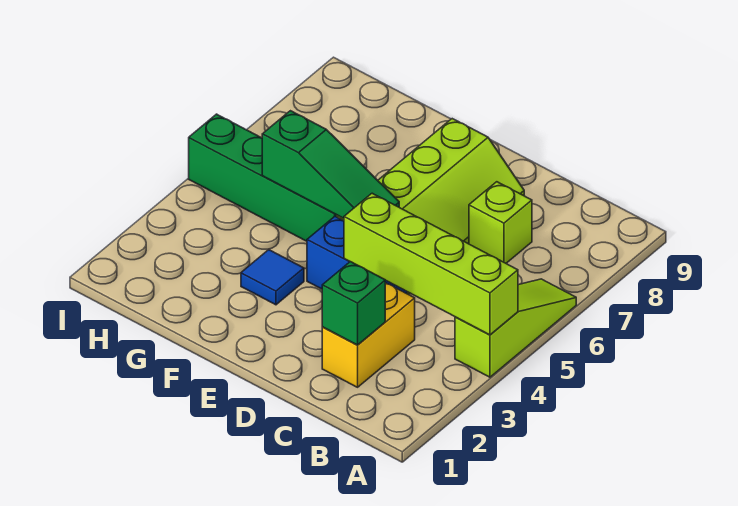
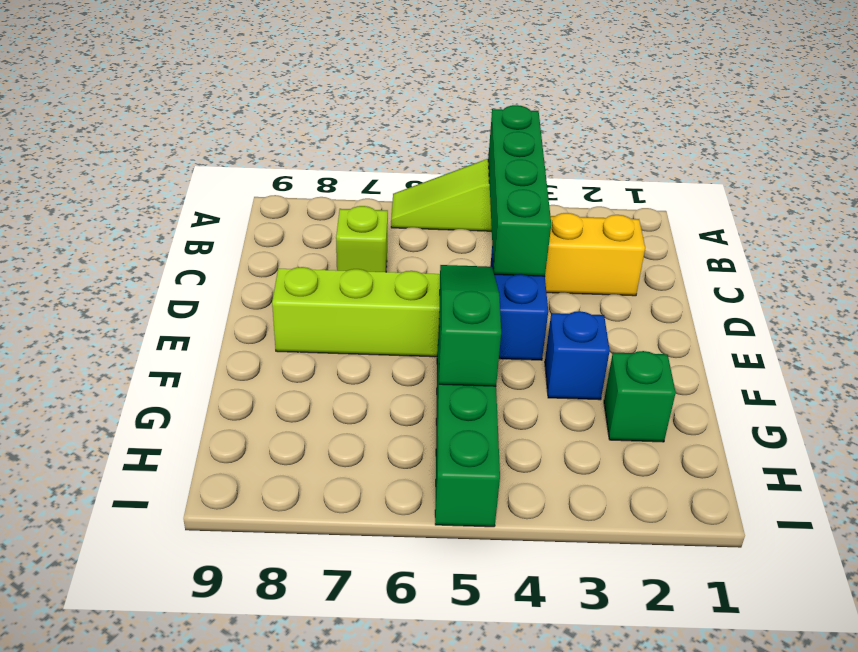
lime brick A4:D4 level 2 -> green brick A4:D4 level 2
green brick C2 level 2 -> green brick G2 level 1
blue tile F3 level 1 -> blue brick F3 level 1

